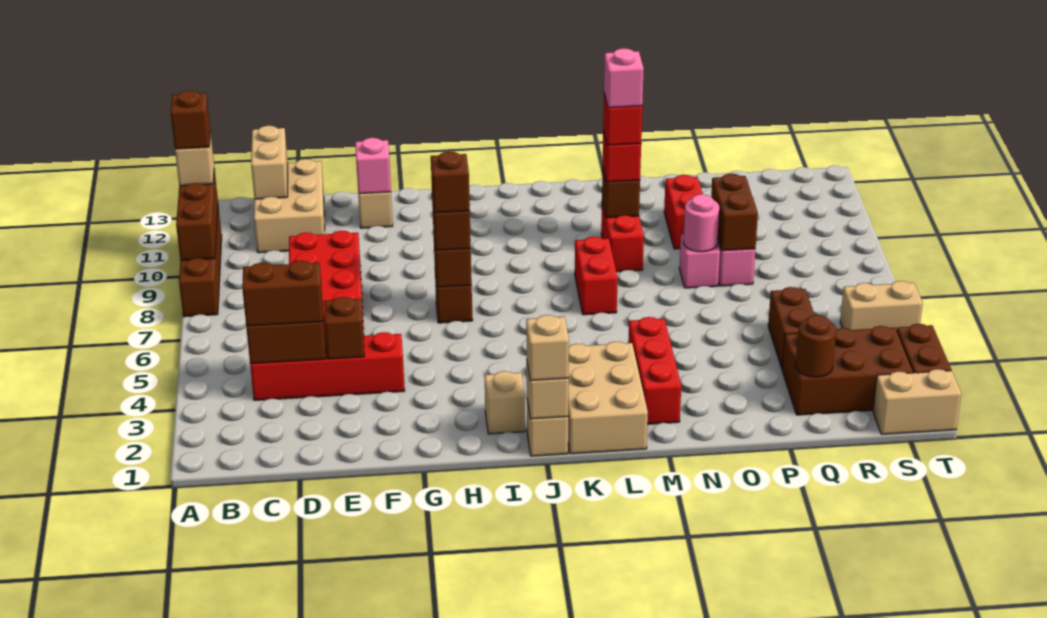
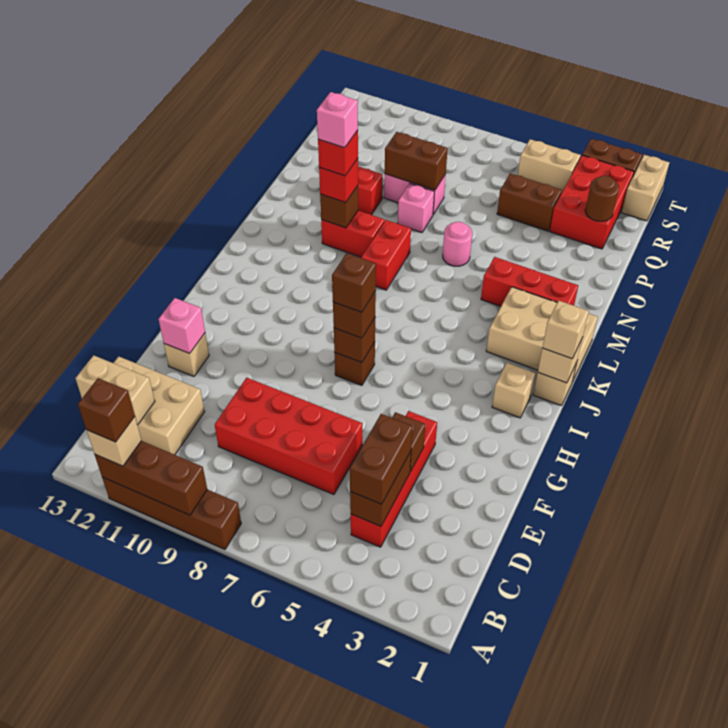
red brick L7:L8 level 1 -> red brick L8:M8 level 1
pink round brick O8 level 2 -> pink round brick N6 level 1
brown brick Q2:S3 level 1 -> red brick Q2:S3 level 1
tan brick S5:T5 level 1 -> tan brick S4:S5 level 1

